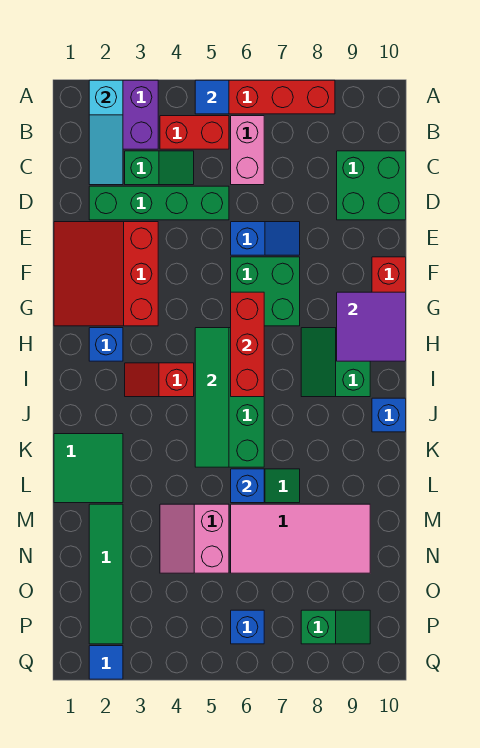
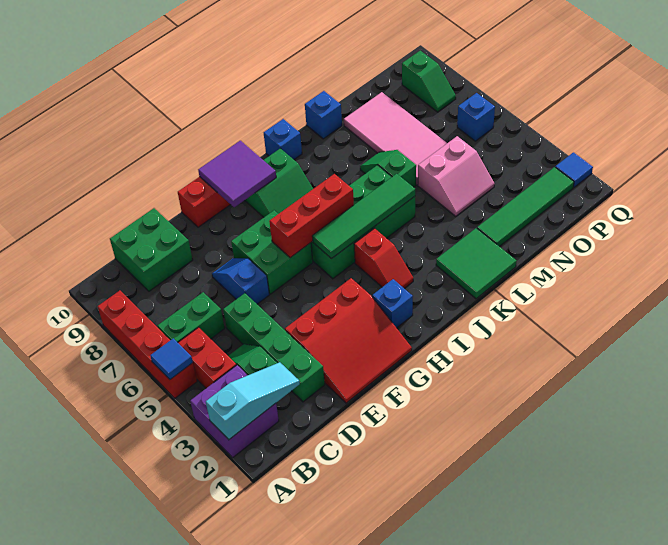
pink brick B6:C6 level 1 -> green brick B6:C6 level 1
blue brick L6 level 2 -> blue brick L10 level 1
green slope P8:P9 level 1 top 8 -> green slope P8:P9 level 1 top 9

